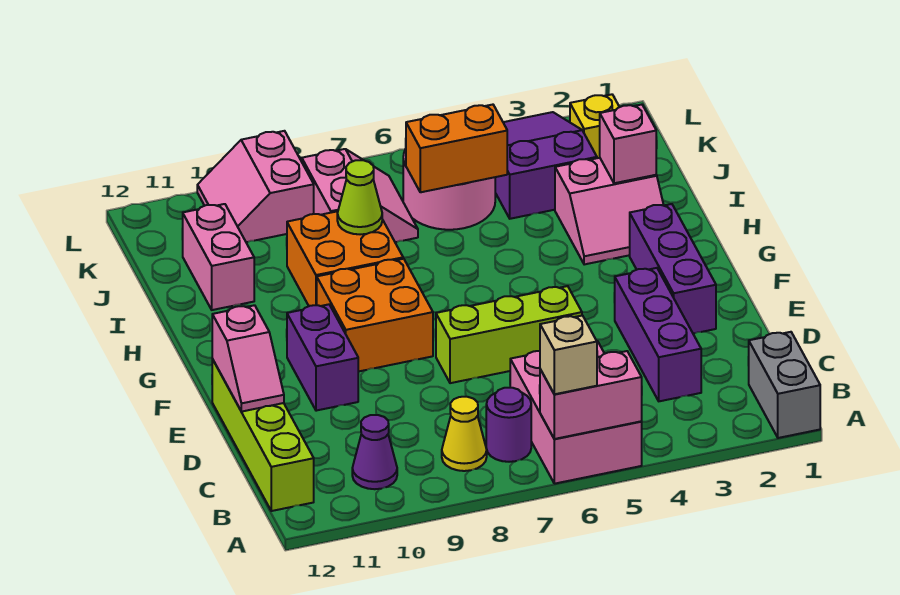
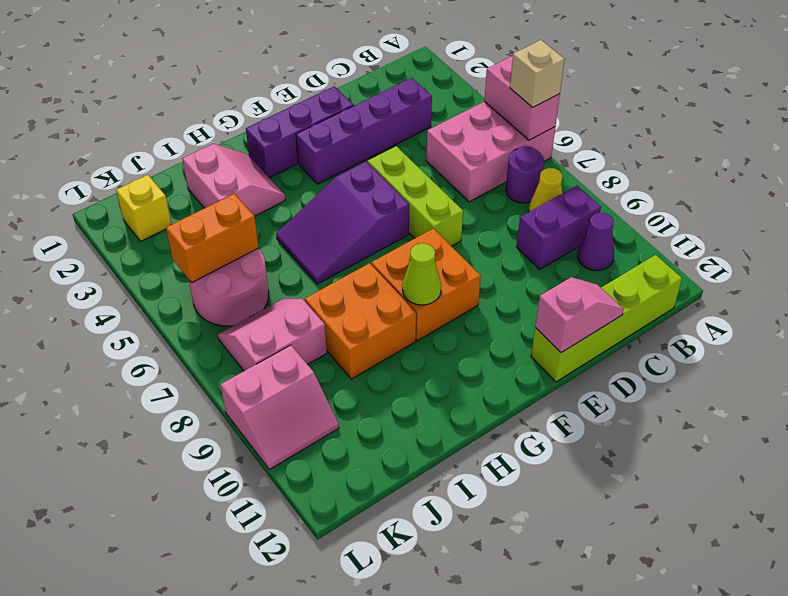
grey brick A1:B1 level 1 -> none
purple brick C3:E3 level 1 -> purple brick C3:F3 level 1
purple brick E10:F10 level 1 -> purple brick B9:C9 level 1
pink brick I2 level 2 -> none
lime cone I8 level 2 -> lime cone G9 level 2
pink brick I11:J11 level 1 -> none
purple slope J3:L4 level 1 top J -> purple slope F5:H6 level 1 top F
orange brick J5:J6 level 2 -> orange brick J5:K5 level 2

